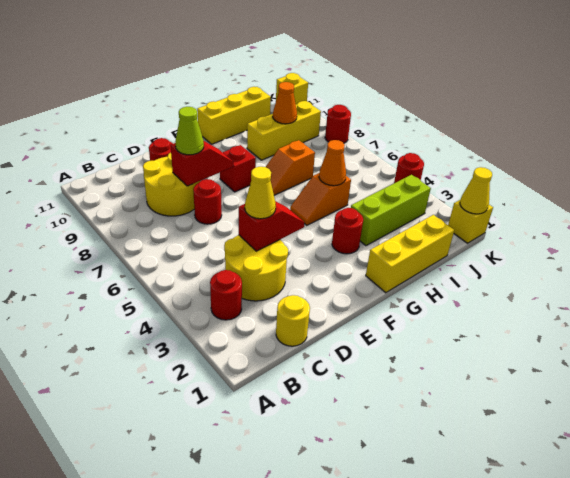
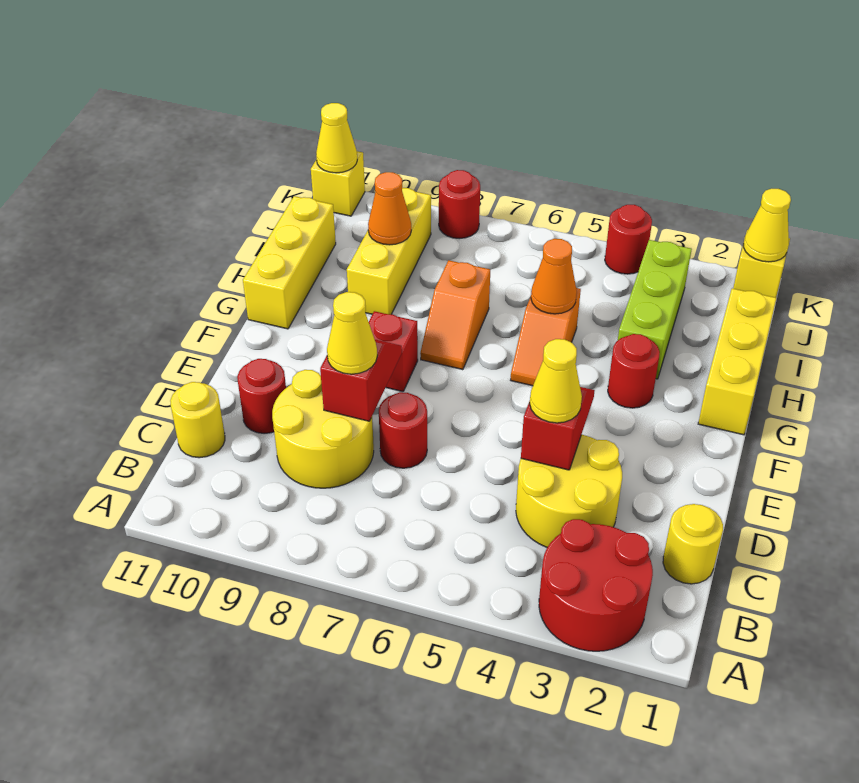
red round brick B3 level 1 -> red round brick A2:B3 level 1
none -> yellow round brick C11 level 1
lime cone D8 level 3 -> yellow cone D8 level 3
none -> yellow cone K11 level 2

